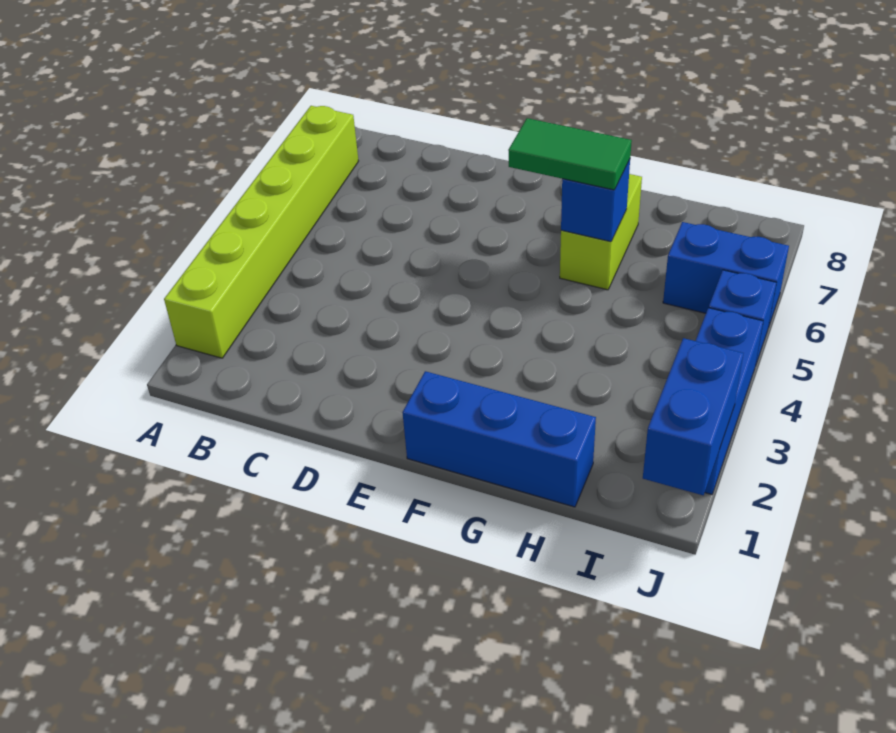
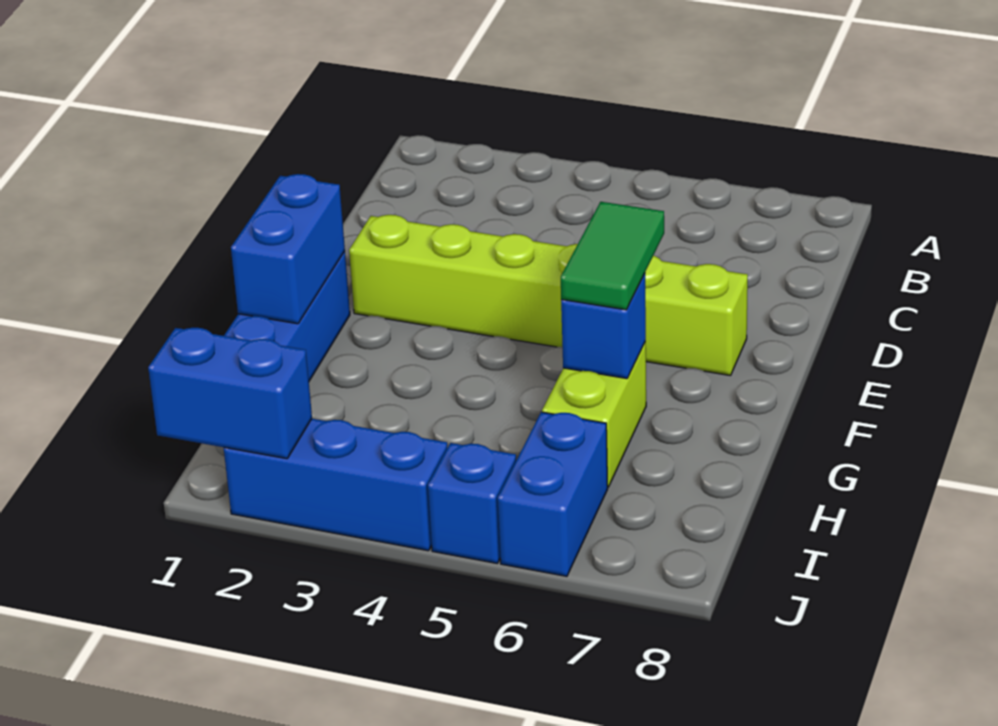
lime brick A2:A7 level 1 -> lime brick E2:E7 level 1
none -> blue brick F1:G1 level 2
lime brick G6:G7 level 1 -> lime brick G6:H6 level 1

